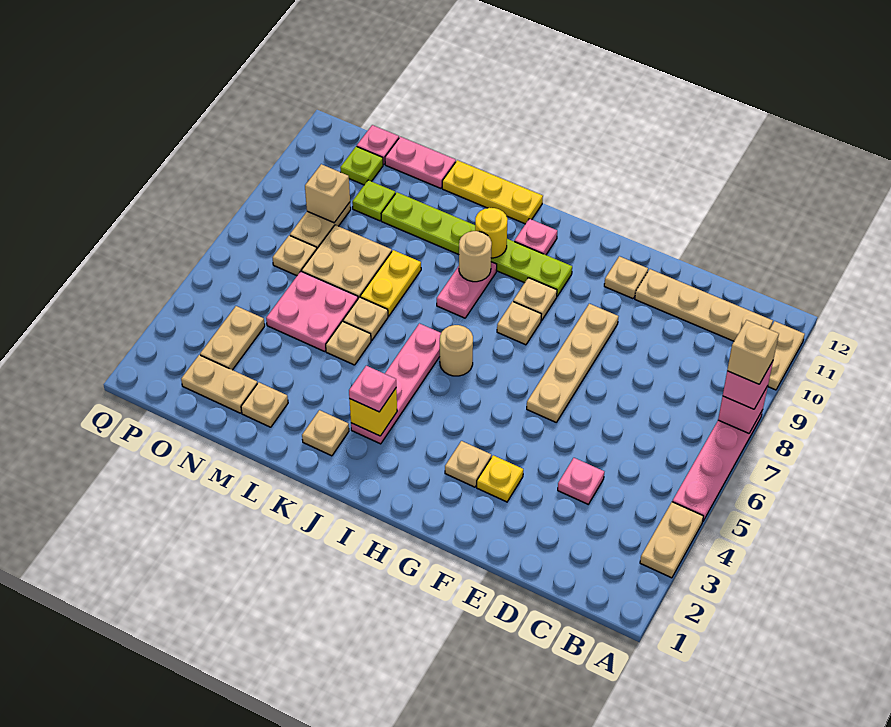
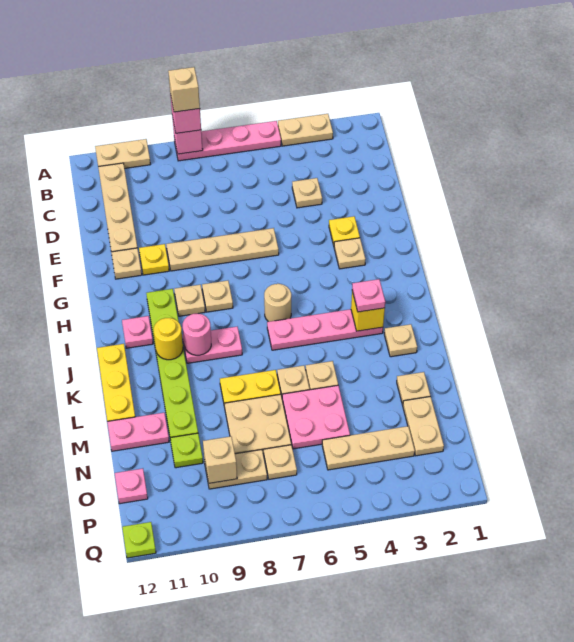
pink plate D4 level 1 -> tan plate D4 level 1
none -> yellow plate F10 level 1
tan round brick J9 level 2 -> pink round brick J9 level 2
pink plate M12:N12 level 1 -> pink plate M11:M12 level 1
tan plate O3:O4 level 1 -> tan plate O3:O5 level 1
lime plate O11 level 1 -> lime plate Q12 level 1

